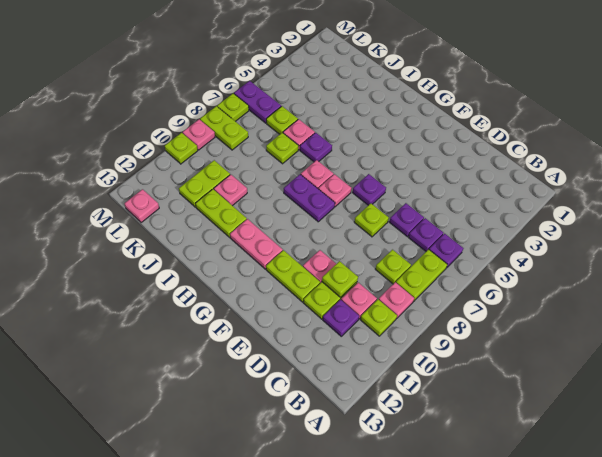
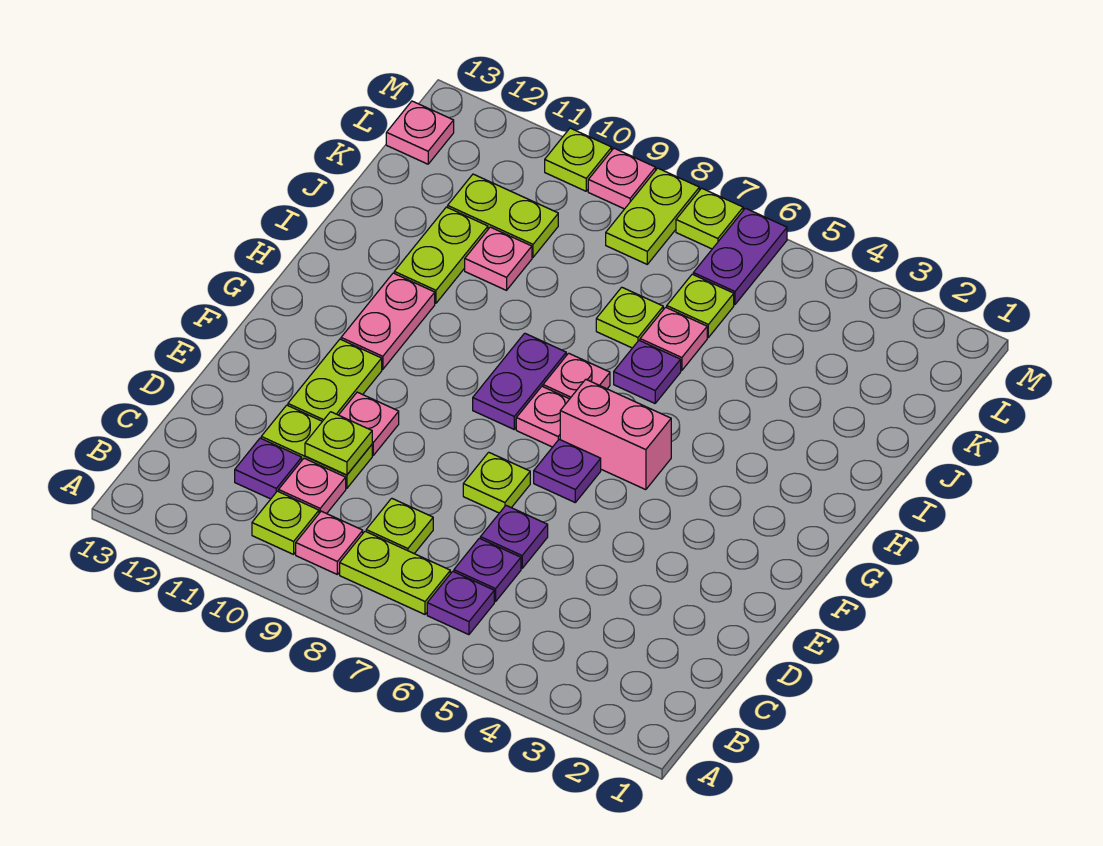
none -> pink brick G5:G6 level 1

